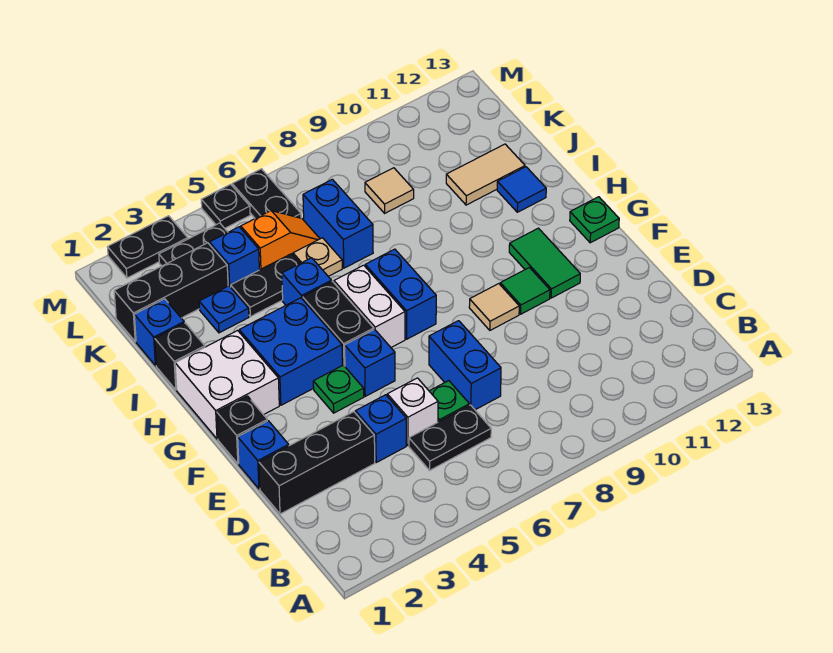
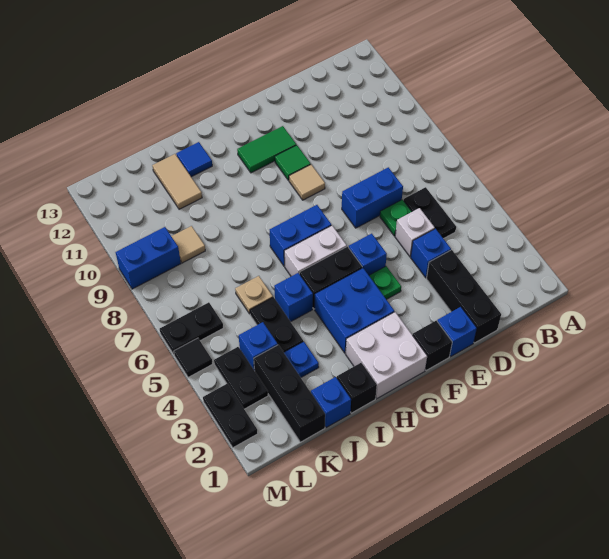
green plate G13 level 1 -> none
blue brick J7:K7 level 1 -> blue brick L9:M9 level 1
orange slope K5:K6 level 1 top 5 -> none
black plate M5 level 1 -> black tile M5 level 1

